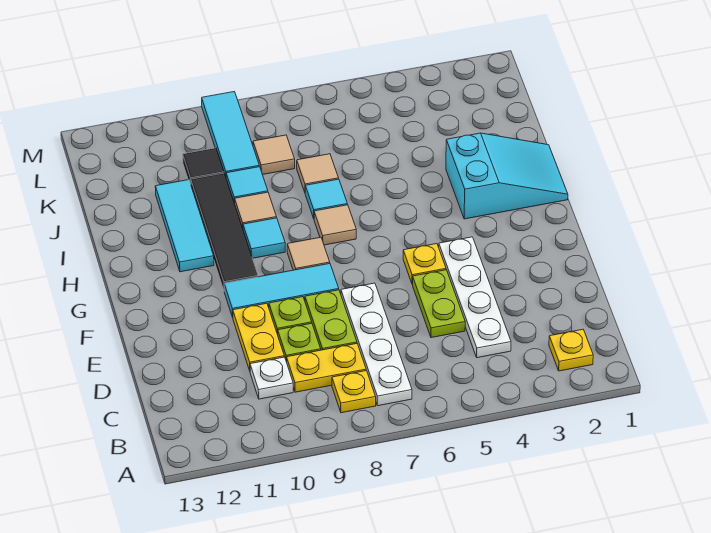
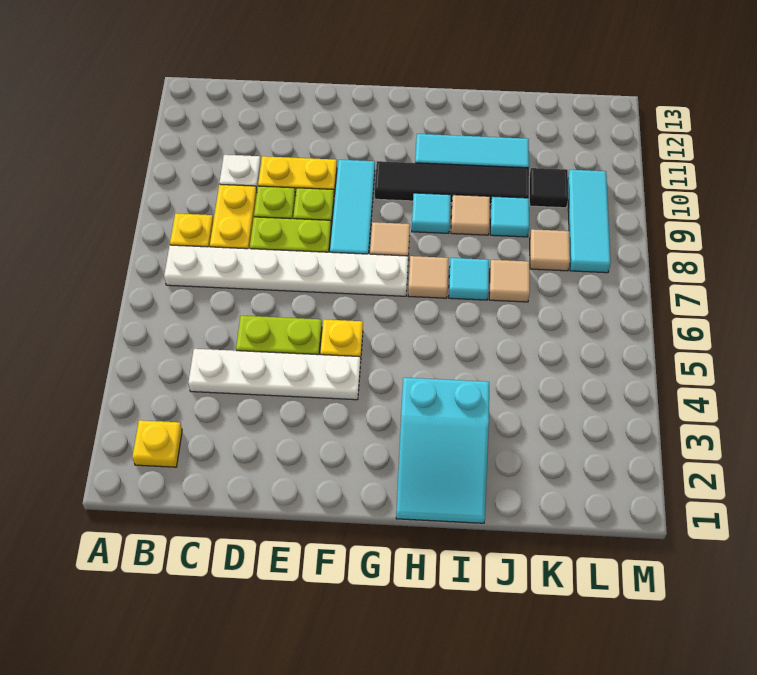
white plate B7:E7 level 1 -> white plate B7:G7 level 1
cyan tile K9:M9 level 1 -> cyan tile L8:L10 level 1

